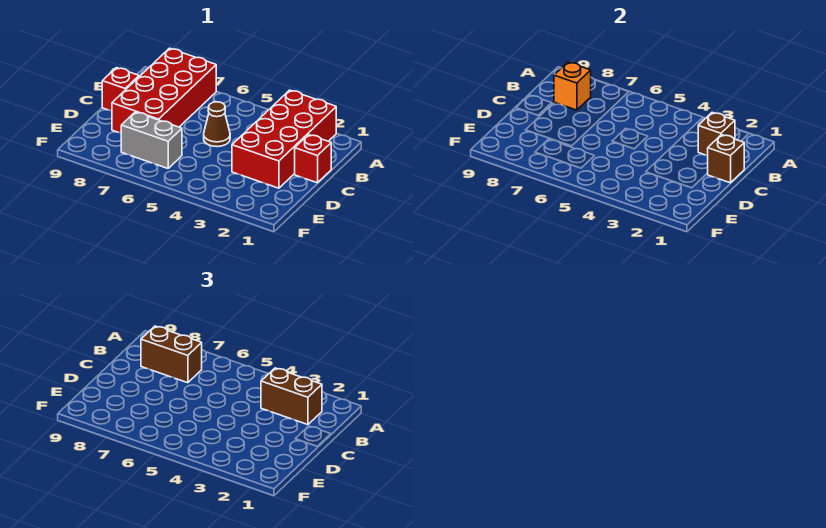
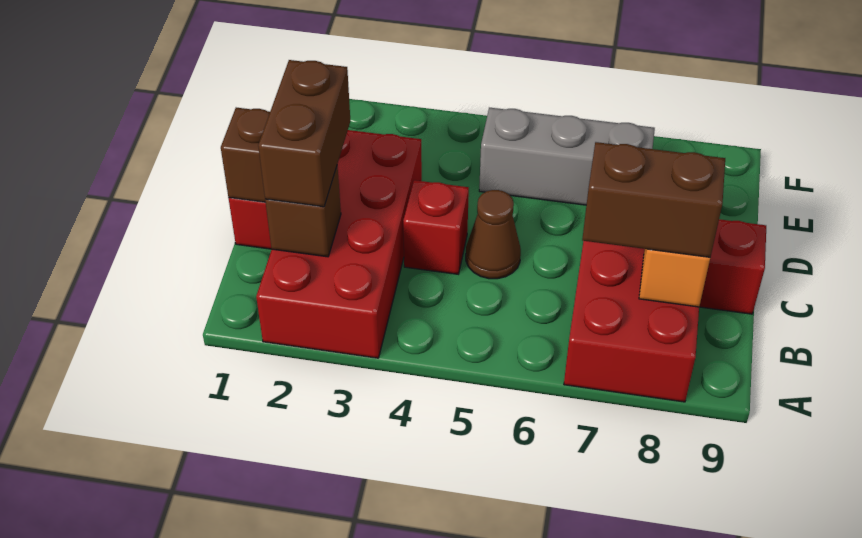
brown brick B2:B3 level 3 -> brown brick B2:C2 level 3
none -> red brick C4 level 1
grey brick E6:E7 level 1 -> grey brick E5:E7 level 1

